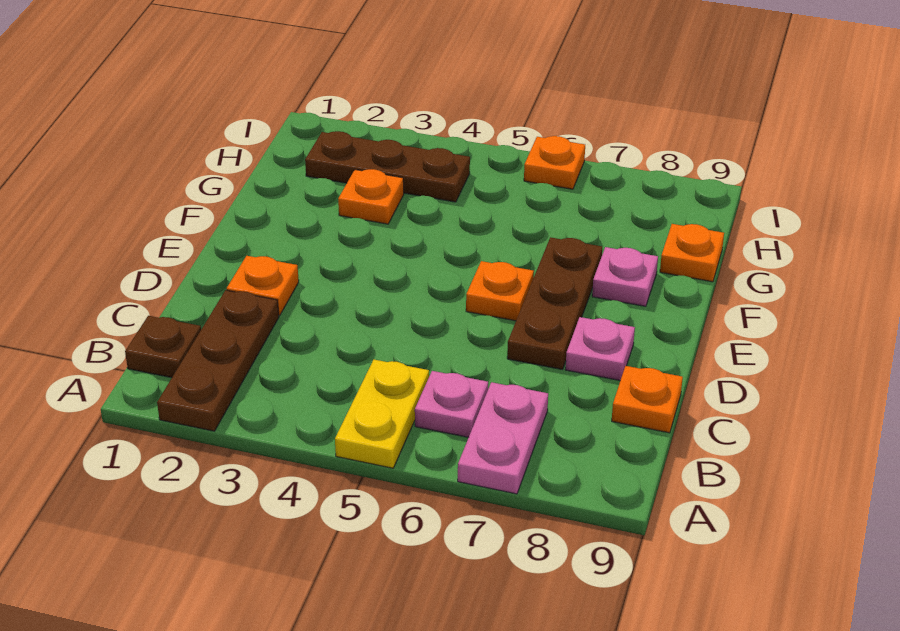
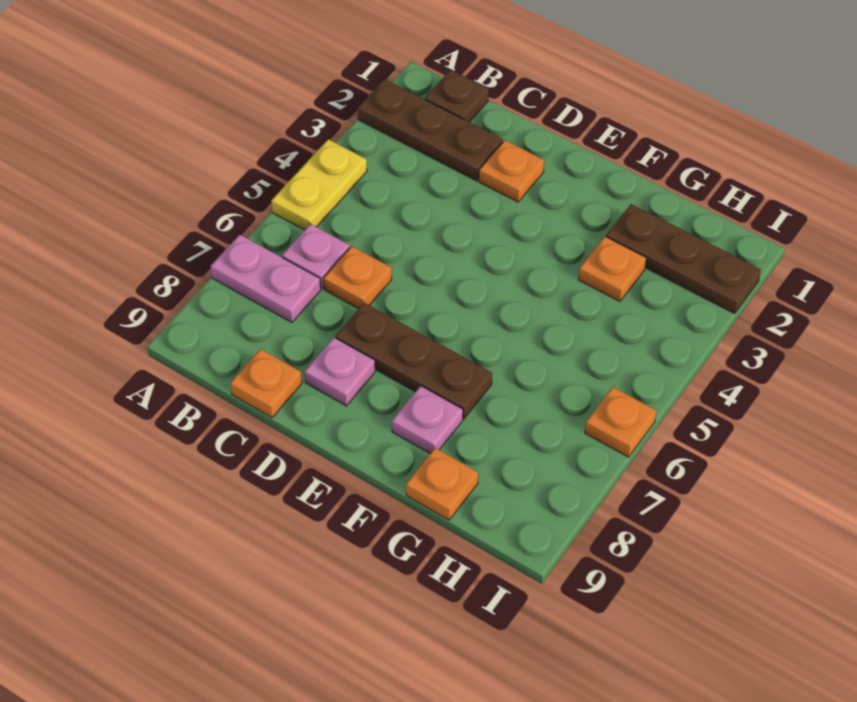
yellow plate A5:B5 level 1 -> yellow plate A4:A5 level 1
orange plate E6 level 1 -> orange plate C6 level 1
brown plate H2:H4 level 1 -> brown plate G2:I2 level 1

